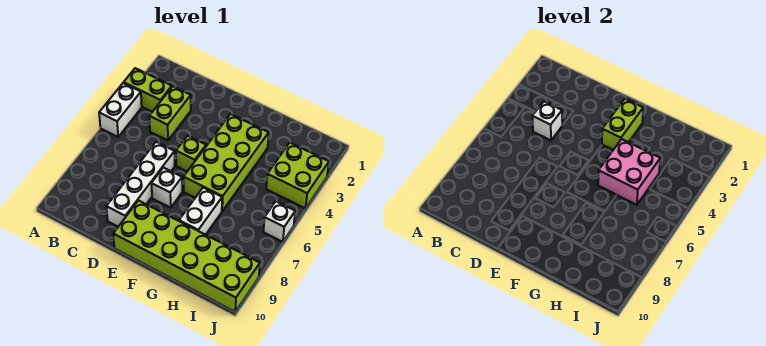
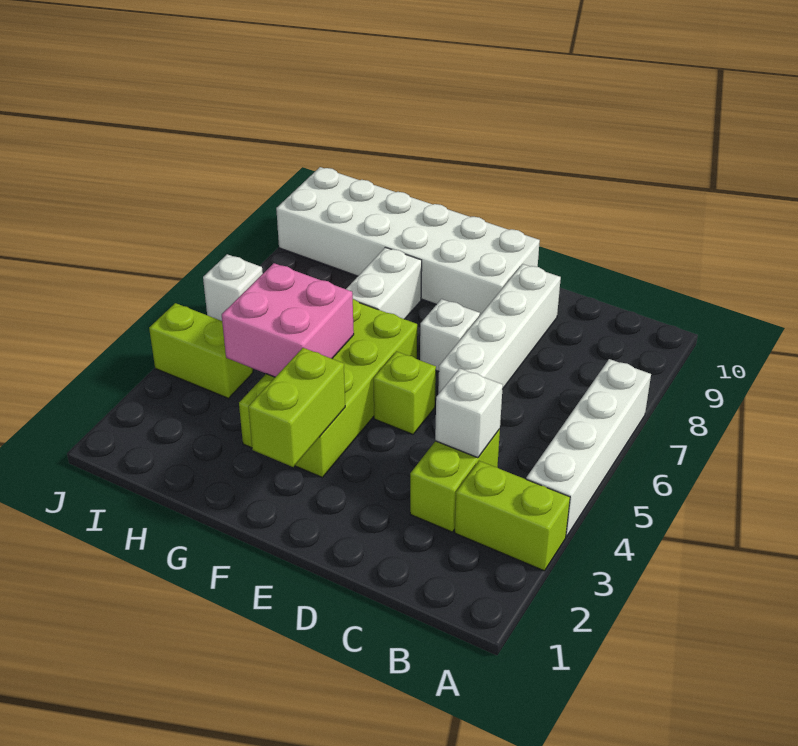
white brick A4:A5 level 1 -> white brick A4:A7 level 1
lime brick E9:J10 level 1 -> white brick E9:J10 level 1
lime brick I3:J4 level 1 -> lime brick I4:J4 level 1

